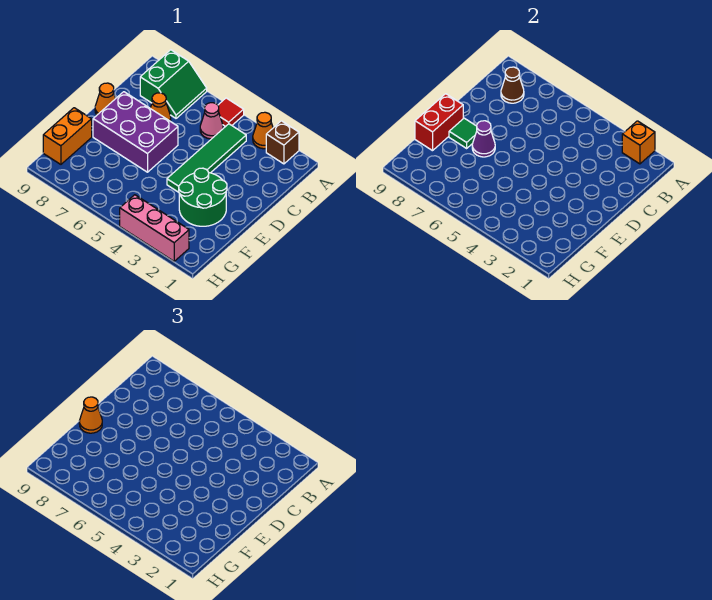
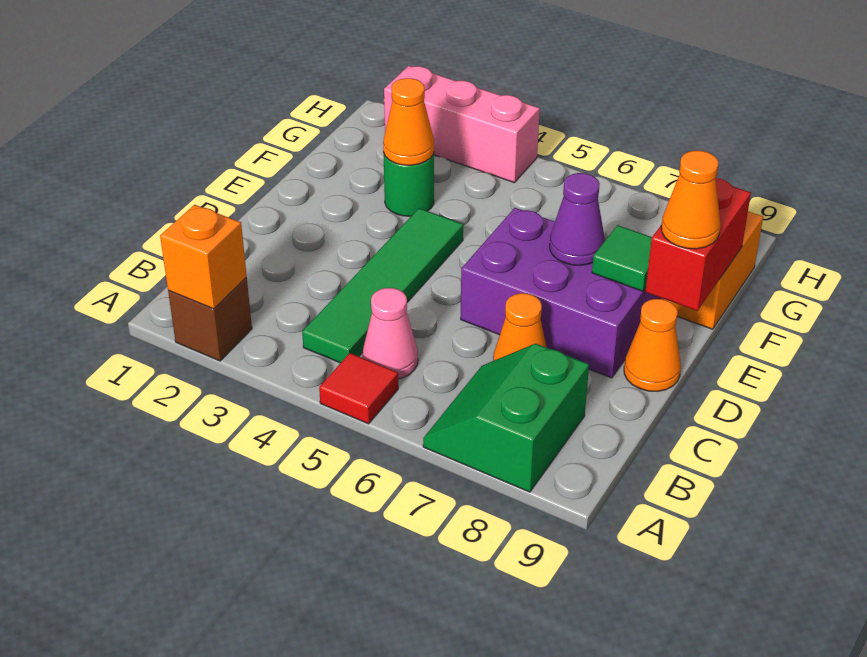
orange cone A3 level 1 -> orange cone F3 level 2
brown cone B8 level 2 -> none
green round brick E2:F3 level 1 -> green round brick F3 level 1

